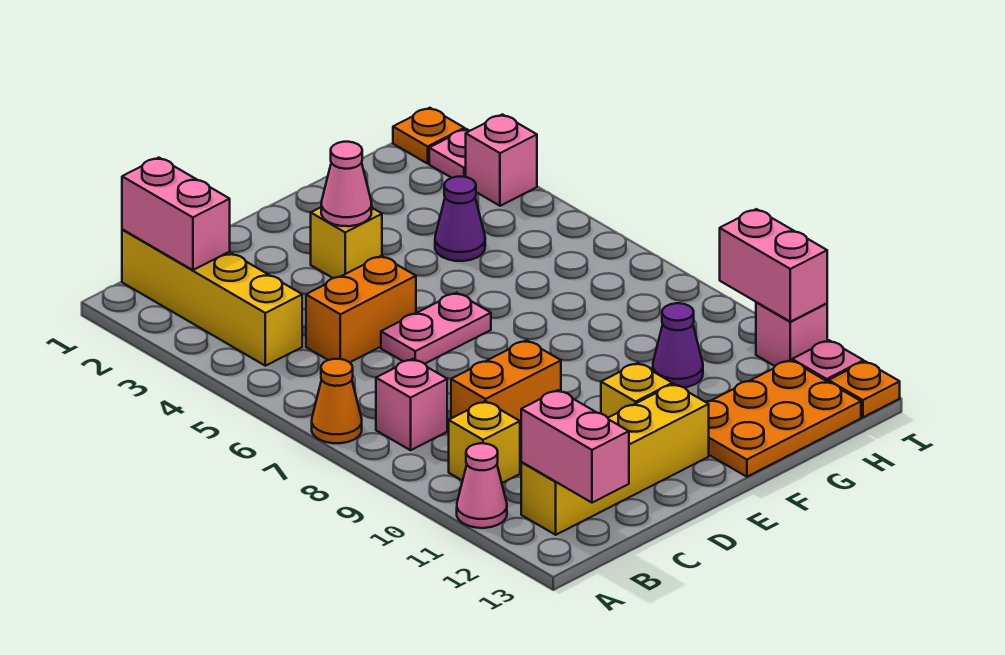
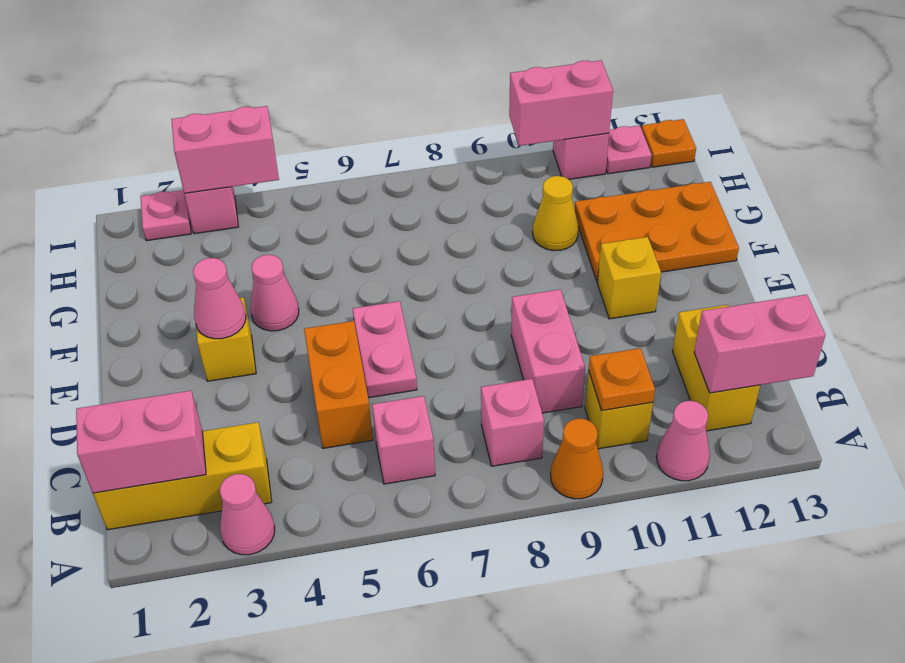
none -> pink cone A3 level 1
orange cone A7 level 1 -> orange cone A9 level 1
yellow brick B1:B4 level 1 -> yellow brick B1:B3 level 1
none -> pink brick B6 level 1
yellow brick B12:E12 level 1 -> yellow brick B12:C12 level 1
orange brick C9:D9 level 1 -> pink brick C9:D9 level 1
none -> pink cone F4 level 1
orange plate F12:H13 level 1 -> orange plate F11:G13 level 1
purple cone G4 level 1 -> none
purple cone G10 level 1 -> yellow cone G10 level 1
orange plate I1 level 1 -> orange plate B10 level 2
none -> pink brick I3:I4 level 2

